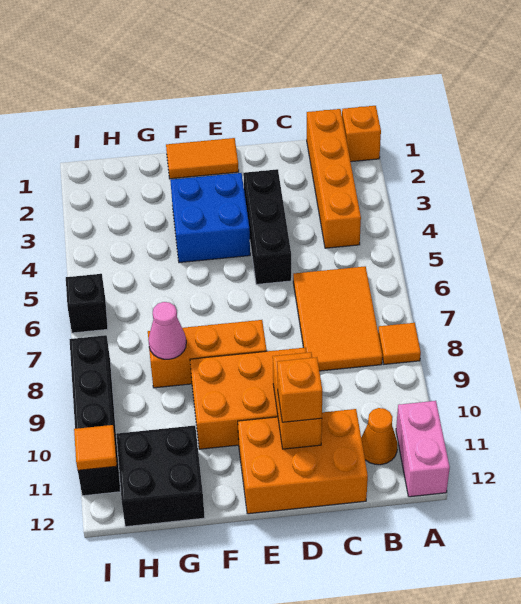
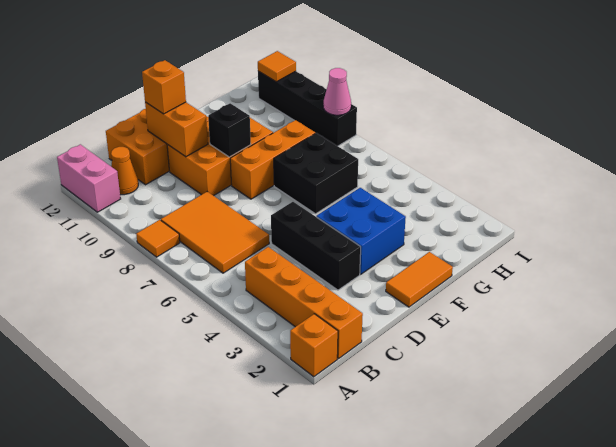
pink cone G8 level 2 -> pink cone I8 level 2
black brick G11:H12 level 1 -> black brick F6:G7 level 1
black brick I6 level 1 -> black brick E9 level 2

